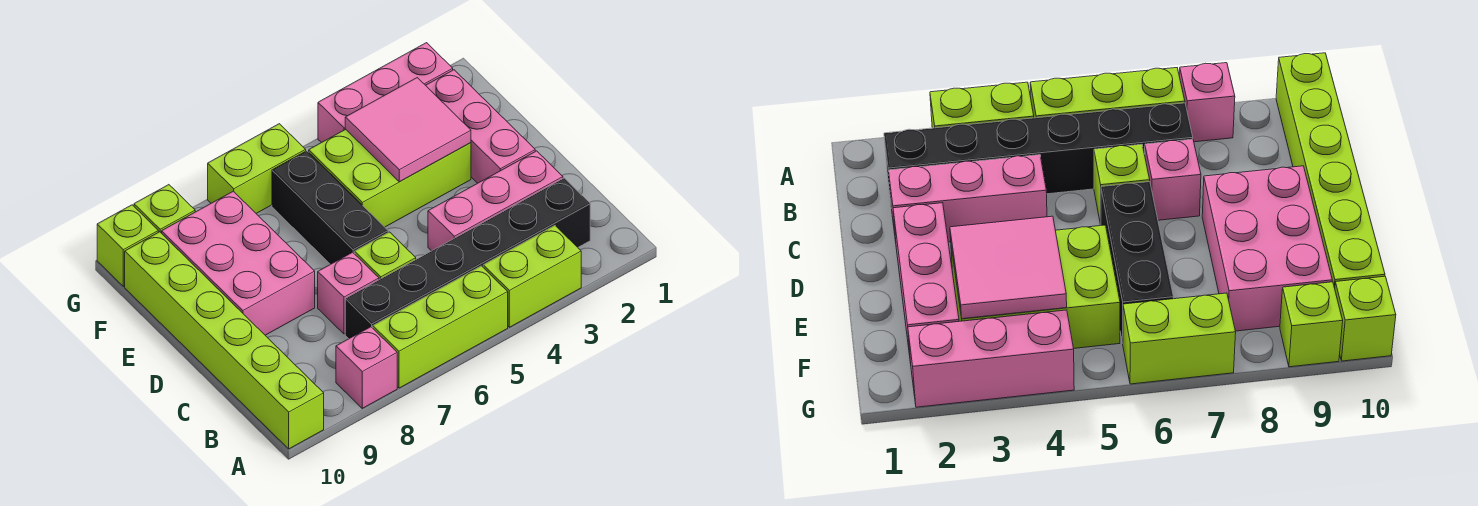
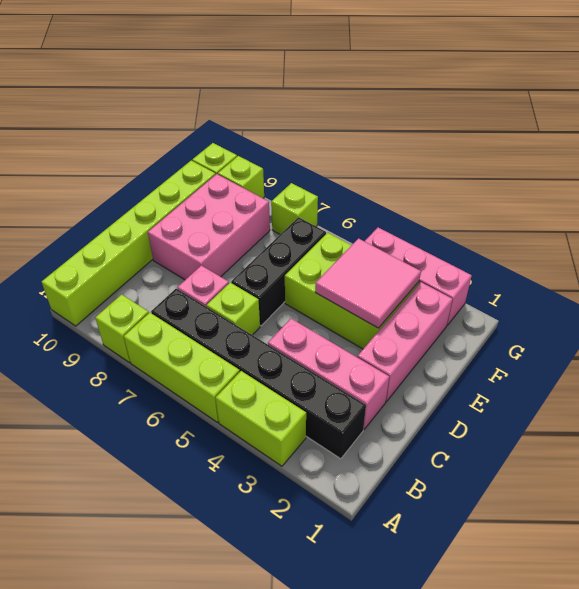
pink brick A8 level 1 -> lime brick A8 level 1
lime brick G6:G7 level 1 -> lime brick G7 level 1

